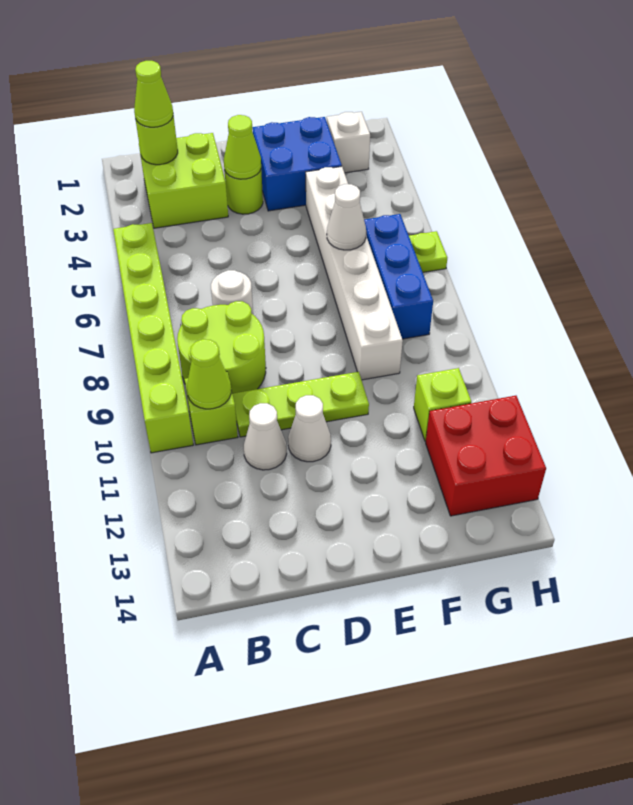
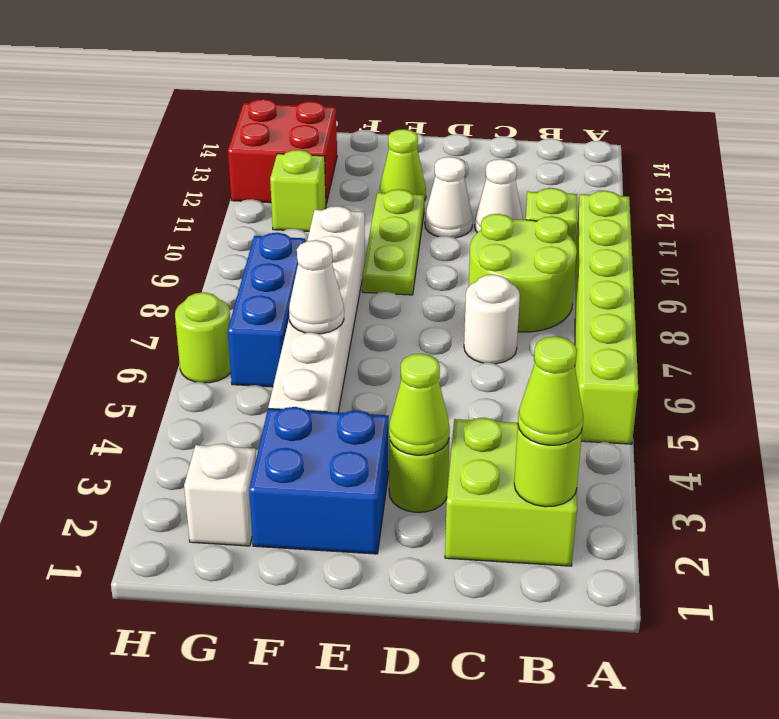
lime cone B10 level 2 -> lime cone E12 level 1
lime plate C10:E10 level 1 -> lime plate E9:E11 level 1
lime plate H6 level 1 -> lime round brick H6 level 1

